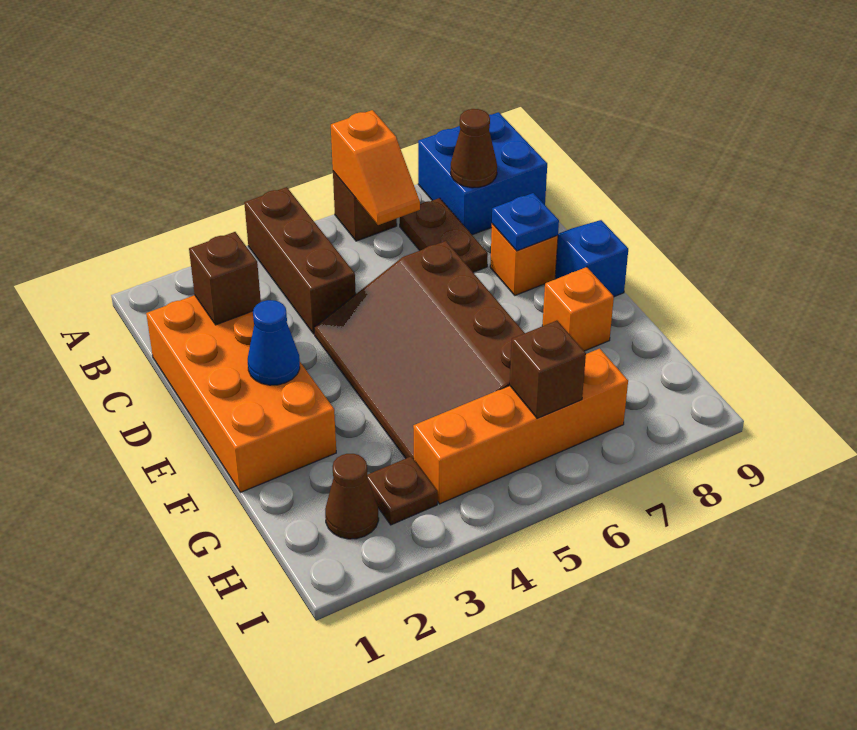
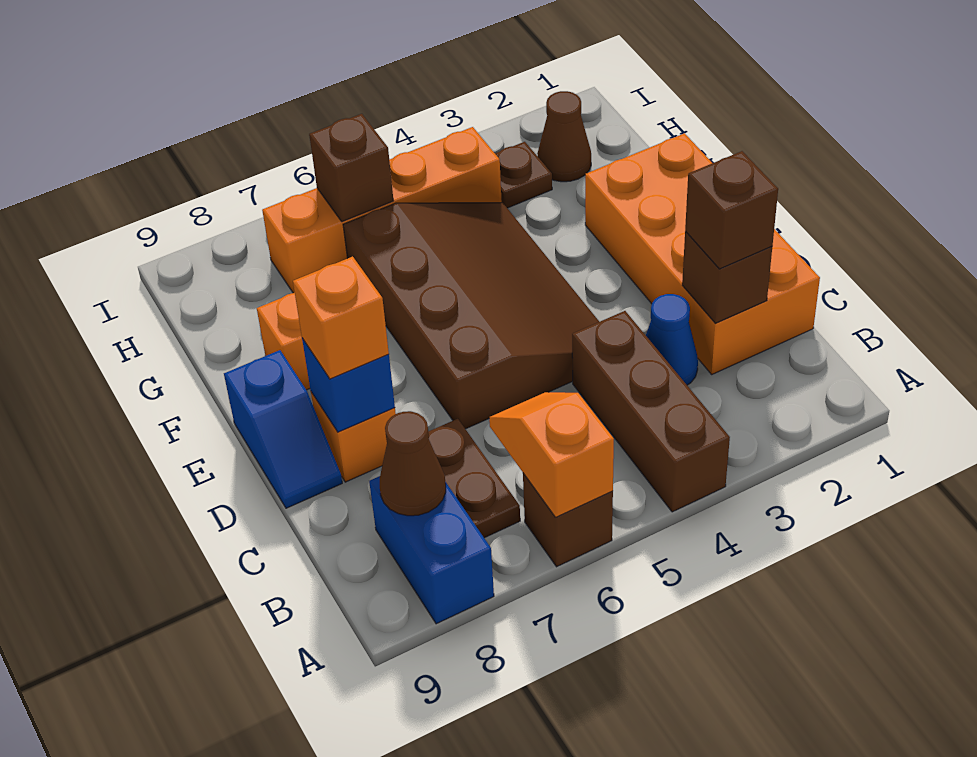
blue brick A8:B9 level 1 -> blue brick A8:B8 level 1
none -> brown brick C2 level 3
blue plate D8 level 2 -> blue brick D8 level 2
none -> orange brick D8 level 3
blue cone E2 level 2 -> blue cone C3 level 1

